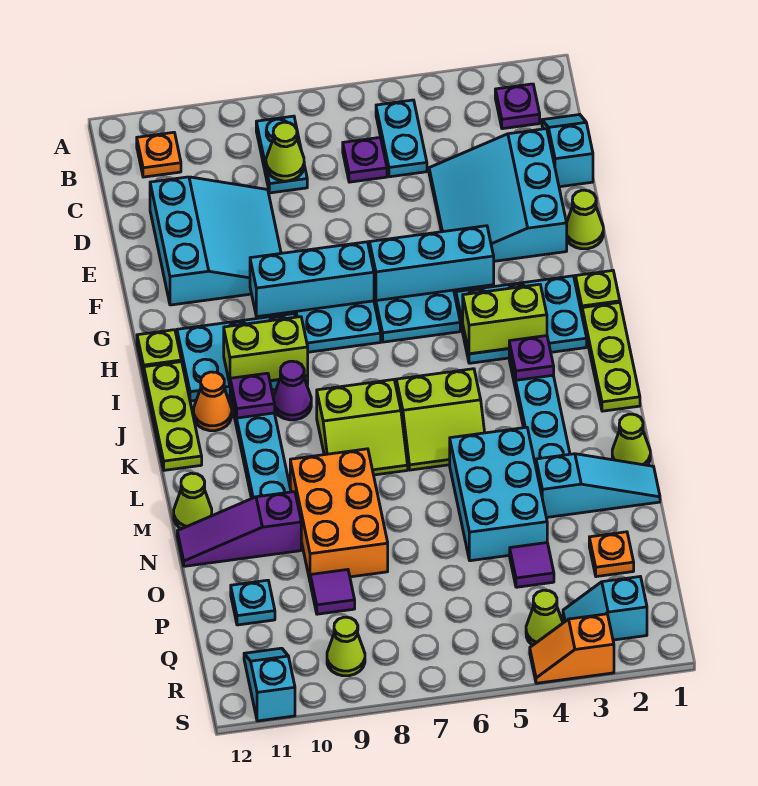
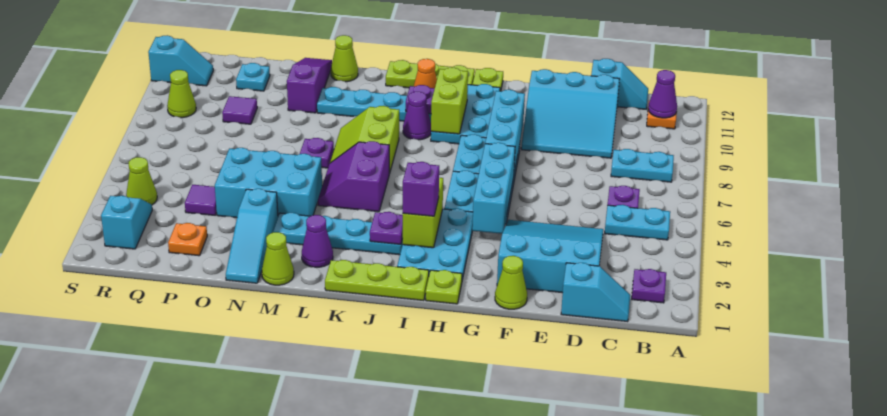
none -> purple cone B11 level 2
lime cone C8 level 2 -> none
none -> cyan slope C12:D12 level 1 top D
none -> purple brick I3 level 3
lime slope K5:L6 level 1 top K -> purple slope K5:L6 level 1 top K
none -> purple cone L2 level 1
none -> purple plate M7 level 1
orange brick M8:O9 level 1 -> none
orange slope S3:S4 level 1 top 3 -> none

